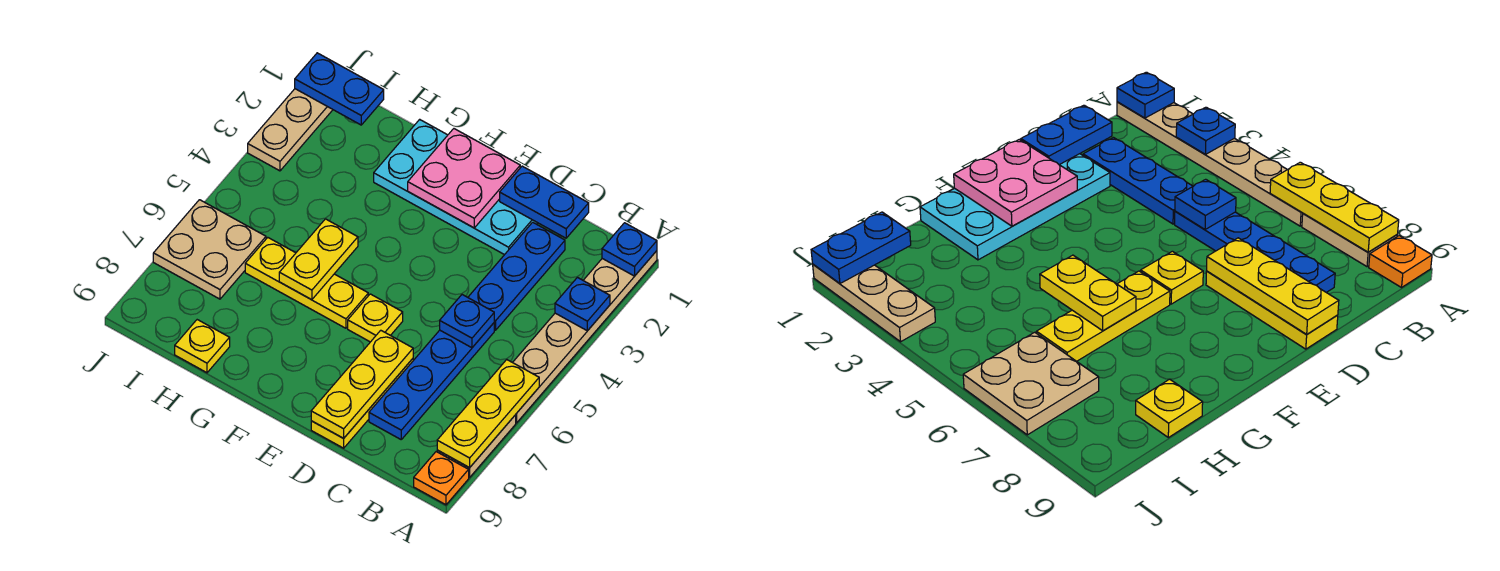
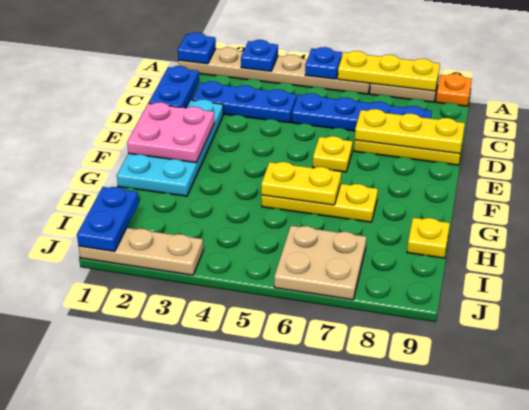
blue plate C5 level 2 -> blue plate A5 level 2
yellow plate F6:H6 level 1 -> yellow plate G5:G7 level 1

